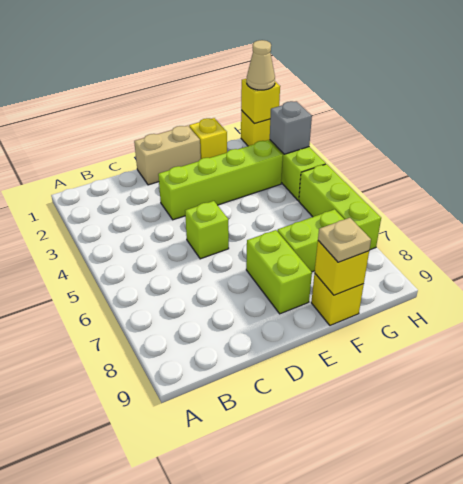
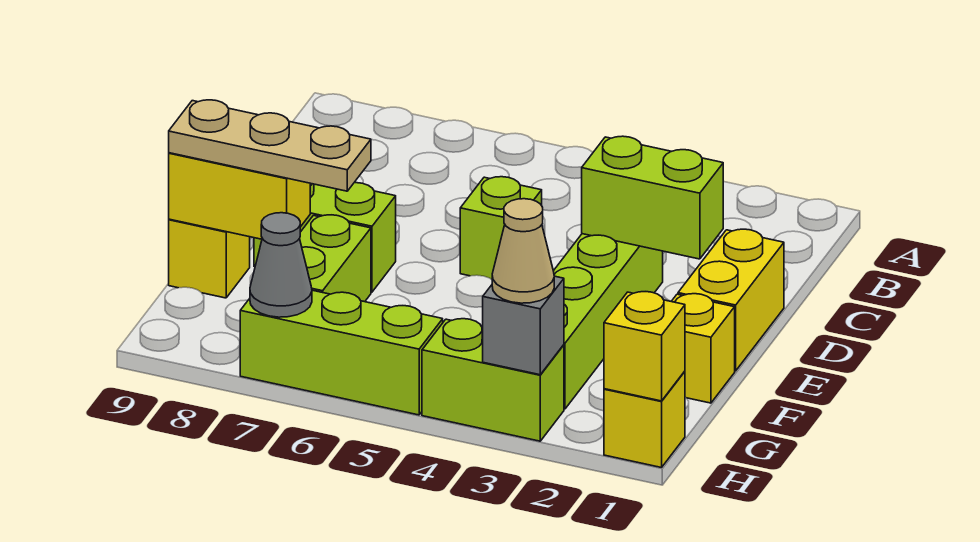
tan brick D1:E1 level 1 -> yellow brick D1:E1 level 1
none -> lime brick D2:D3 level 2
yellow brick F9 level 2 -> yellow brick F8:F9 level 2
tan plate F9 level 3 -> tan plate F7:F9 level 3
tan cone H1 level 3 -> tan cone H3 level 3
none -> grey cone H7 level 2

